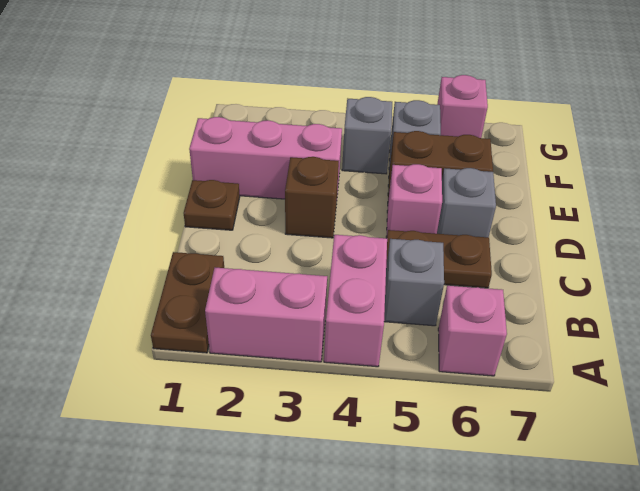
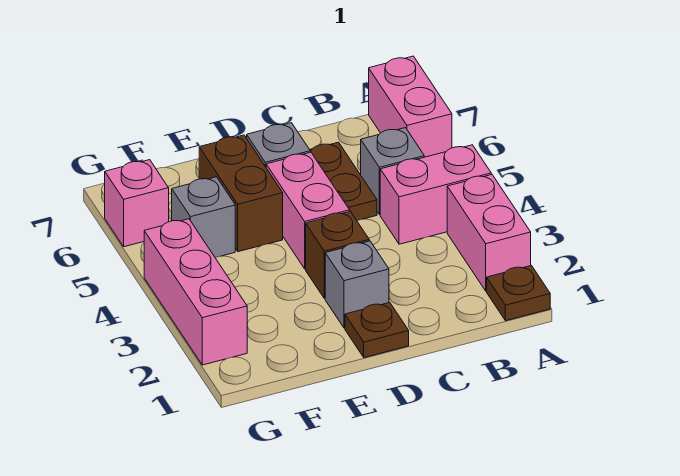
brown plate A1:B1 level 1 -> brown plate A1 level 1
pink brick A6 level 1 -> pink brick A6:A7 level 1
pink brick D5 level 1 -> pink brick D4:D5 level 1
pink brick E1:E3 level 1 -> pink brick G2:G4 level 1
grey brick F4 level 1 -> grey brick D2 level 1

